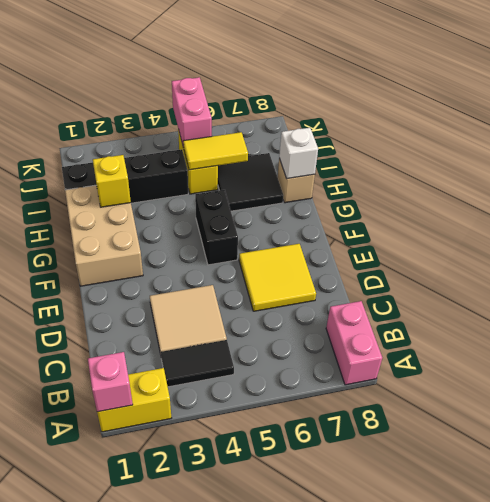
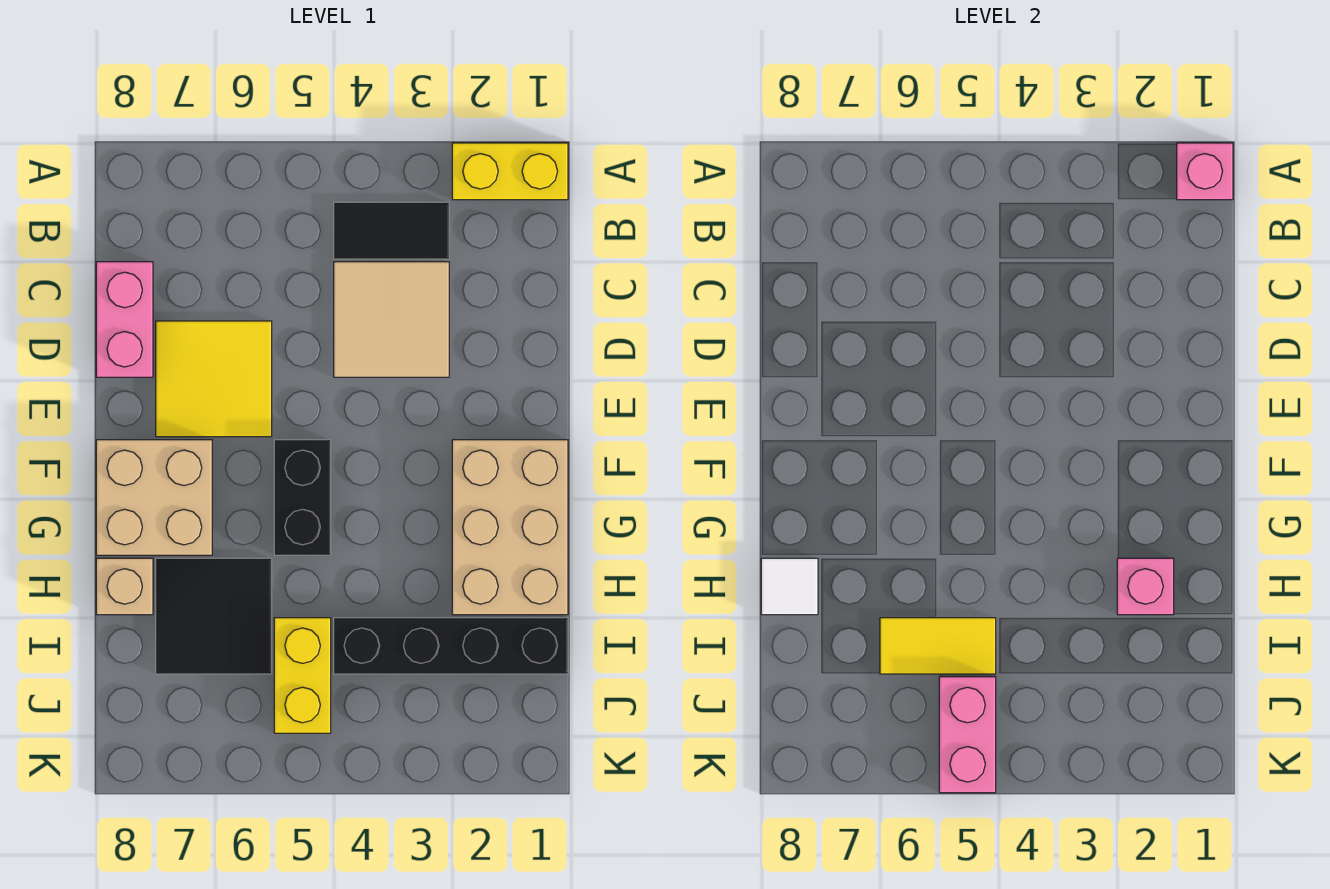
pink brick A8:B8 level 1 -> pink brick C8:D8 level 1
none -> tan brick F7:G8 level 1
yellow brick H2 level 2 -> pink brick H2 level 2
white brick H8 level 2 -> white tile H8 level 2

